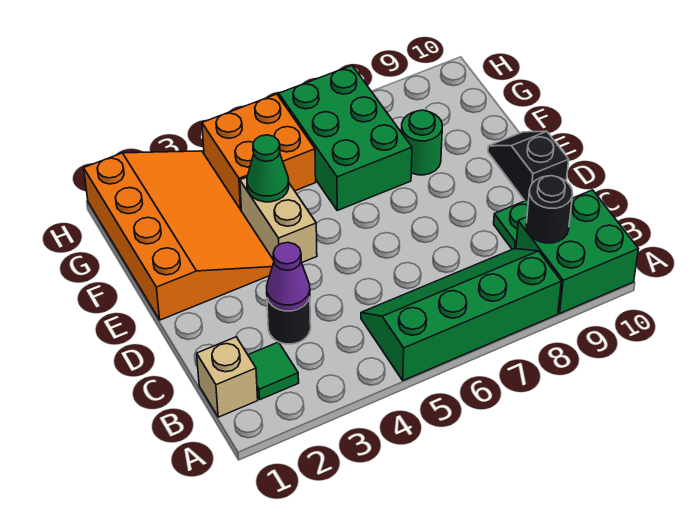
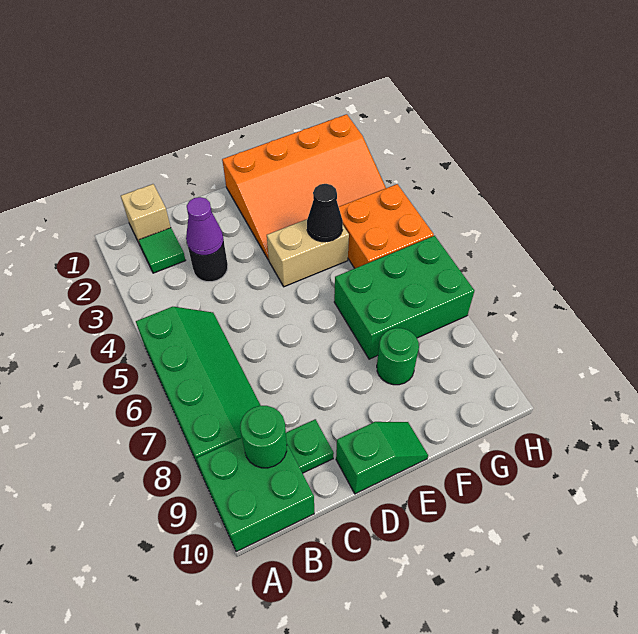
black round brick B9 level 2 -> green round brick B9 level 2
black slope D10:E10 level 1 top D -> green slope D10:E10 level 1 top D
green cone F4 level 2 -> black cone F4 level 2

